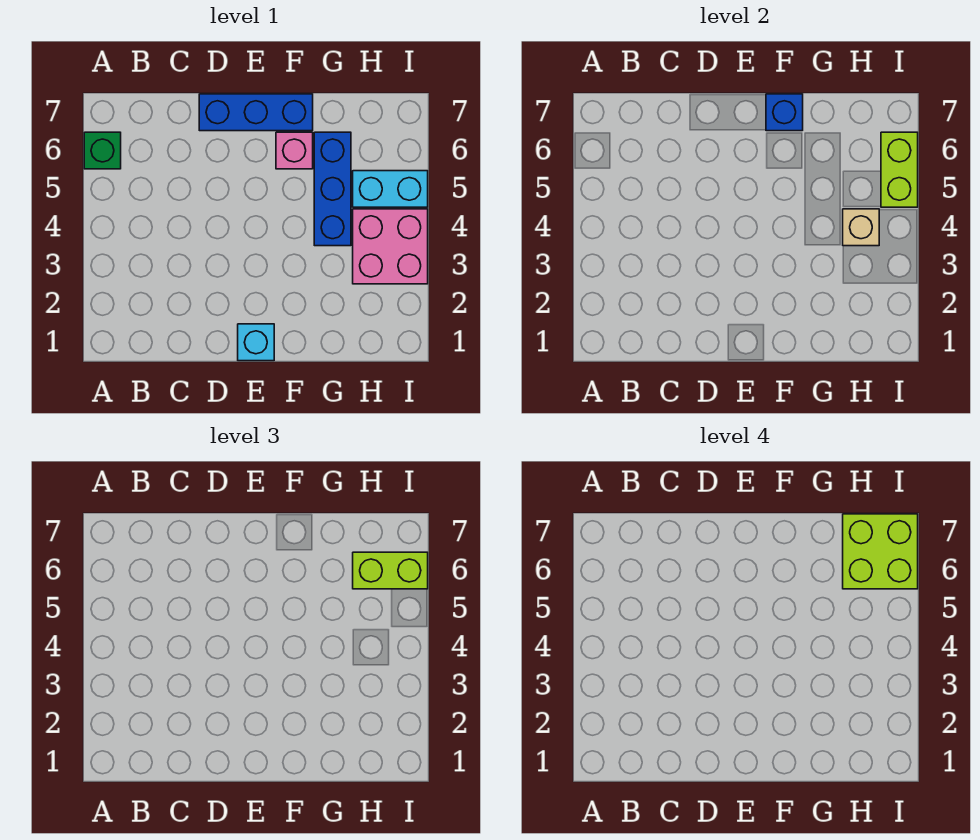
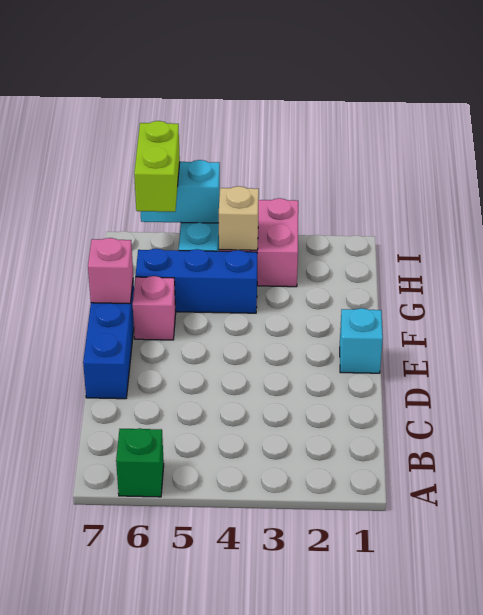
blue brick F7 level 2 -> pink brick F7 level 2
lime brick H6:I7 level 4 -> none
lime brick I5:I6 level 2 -> cyan brick I5:I6 level 2

